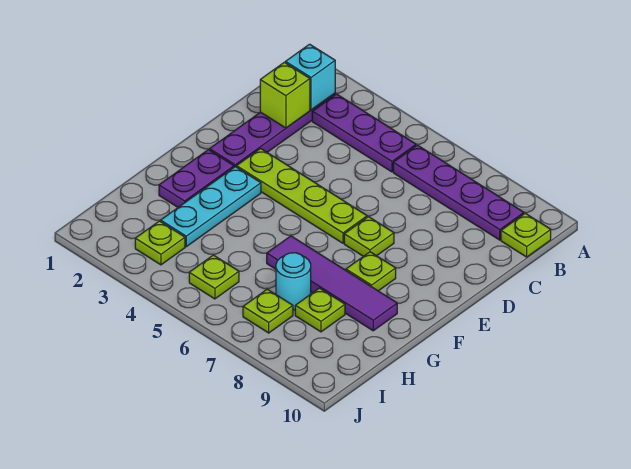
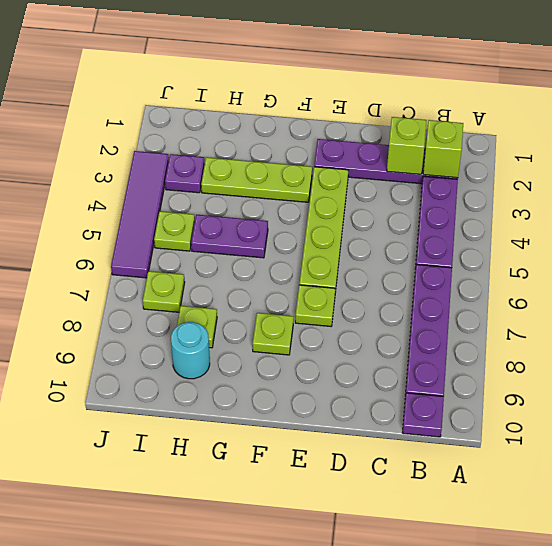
cyan brick B2 level 2 -> lime brick B2 level 2
lime plate B10 level 1 -> purple plate B10 level 1
purple plate F2:G2 level 1 -> purple plate G5:H5 level 1
cyan plate F3:H3 level 1 -> lime plate F3:H3 level 1
purple tile G6:G9 level 1 -> purple tile J3:J6 level 1
cyan round brick H7 level 1 -> cyan round brick H9 level 1
lime plate I3 level 1 -> purple plate I3 level 1

